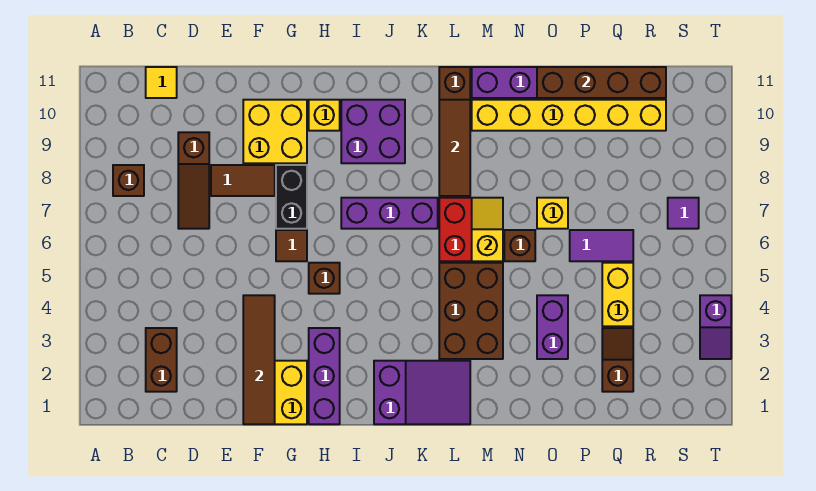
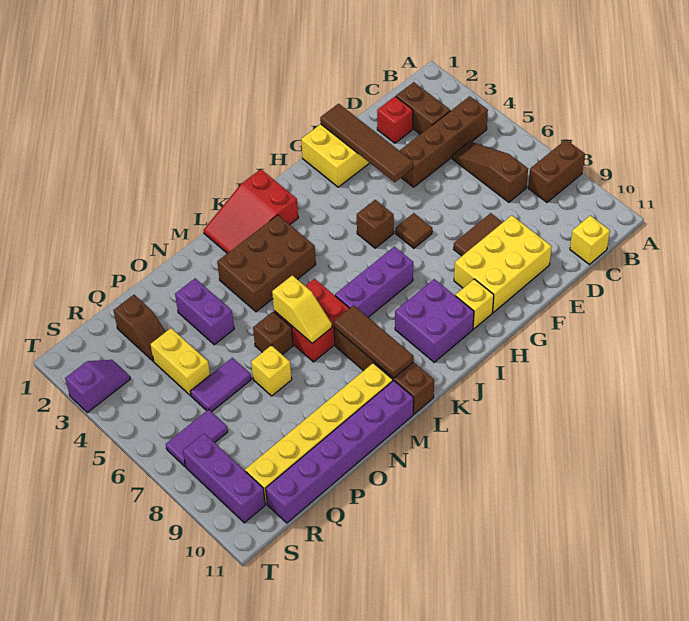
brown brick B8 level 1 -> brown brick A8:B8 level 1
yellow tile C11 level 1 -> yellow brick C11 level 1
none -> red brick D2 level 1
brown slope D7:D9 level 1 top 9 -> brown slope C5:C7 level 1 top 7
yellow brick F9:G10 level 1 -> yellow brick E9:G10 level 1
black brick G7:G8 level 1 -> none
purple brick H1:H3 level 1 -> purple brick S8:S10 level 1
purple slope J1:L2 level 1 top J -> red slope J1:L2 level 1 top J
brown brick L3:M5 level 1 -> brown brick K3:M4 level 1
brown brick O11:R11 level 2 -> brown brick B4:E4 level 1
purple tile S7 level 1 -> purple tile R7:S7 level 1
purple slope T3:T4 level 1 top 4 -> purple slope S3:T3 level 1 top T

